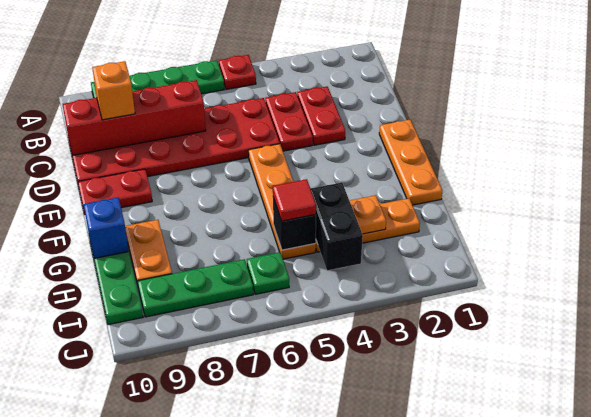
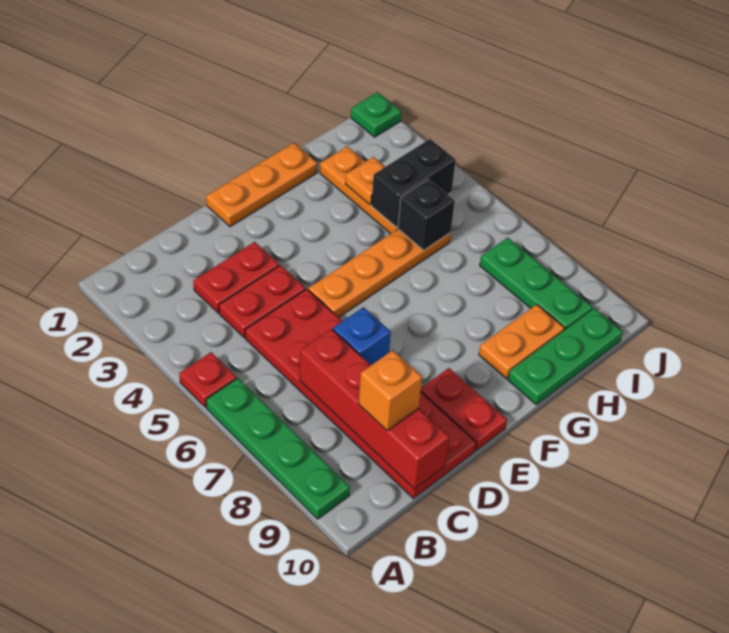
blue brick G10 level 2 -> blue brick D7 level 2
red tile H5 level 3 -> none
green plate I6 level 1 -> green plate J1 level 1

